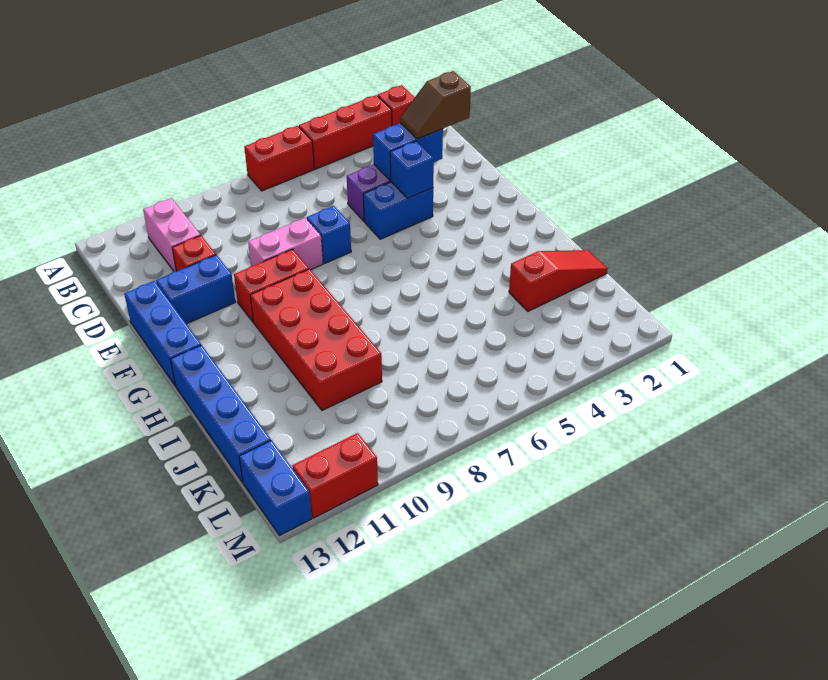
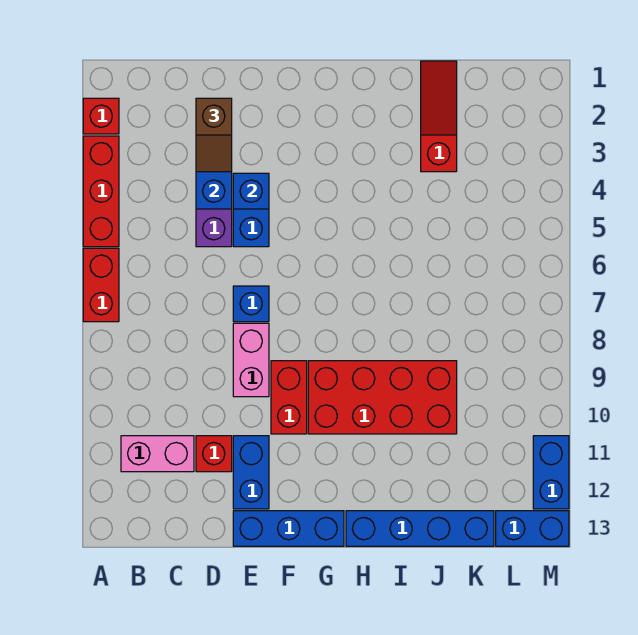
red brick M11:M12 level 1 -> blue brick M11:M12 level 1

